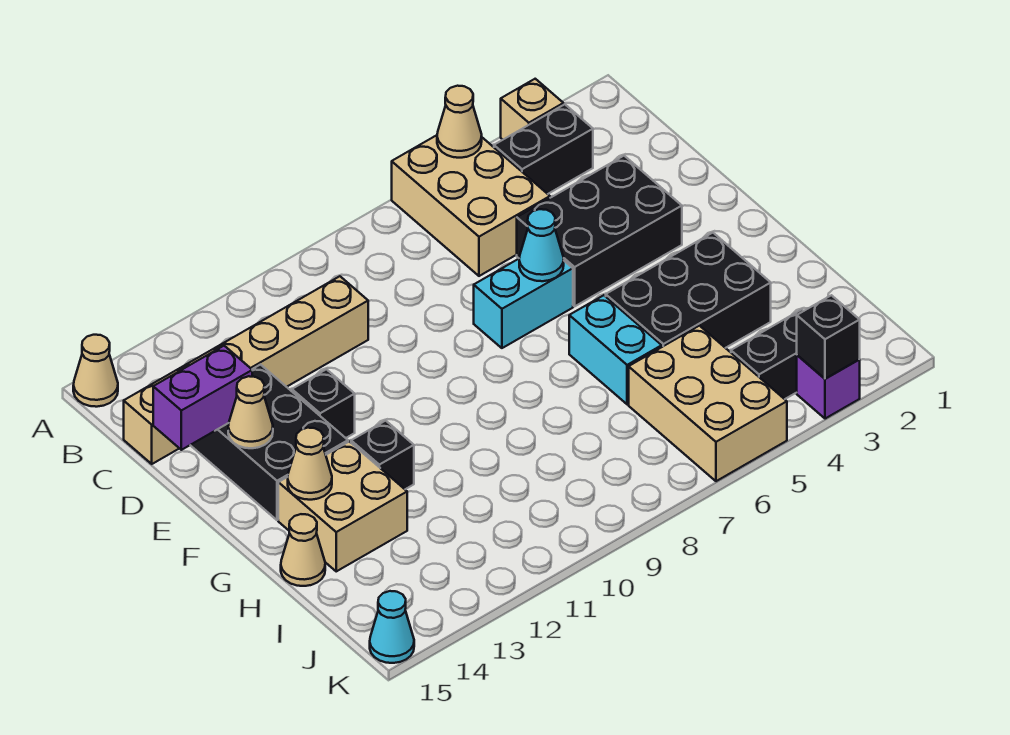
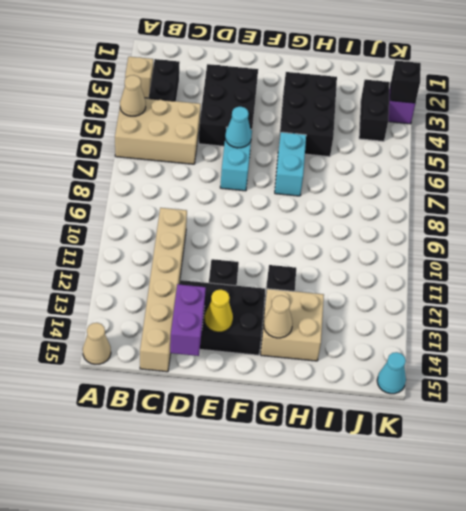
tan cone E14 level 2 -> yellow cone E14 level 2
cyan brick G6:H6 level 1 -> cyan brick G6:G7 level 1
tan cone H15 level 1 -> none
tan brick I5:K6 level 1 -> none

